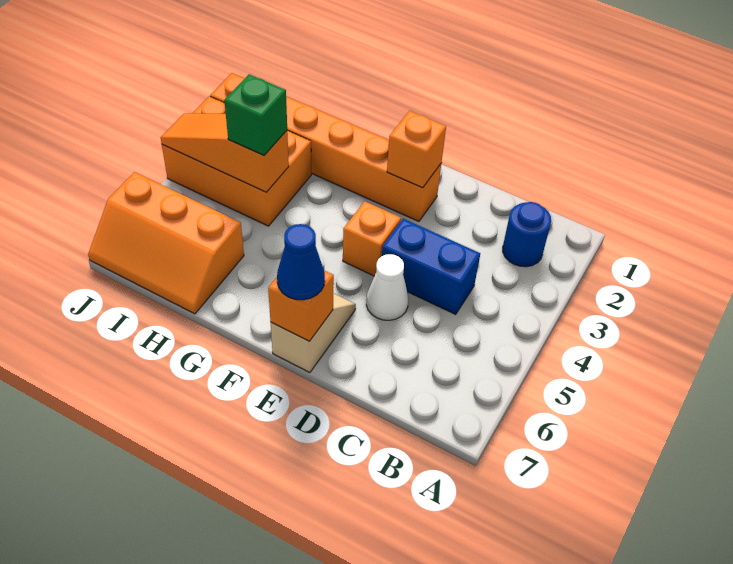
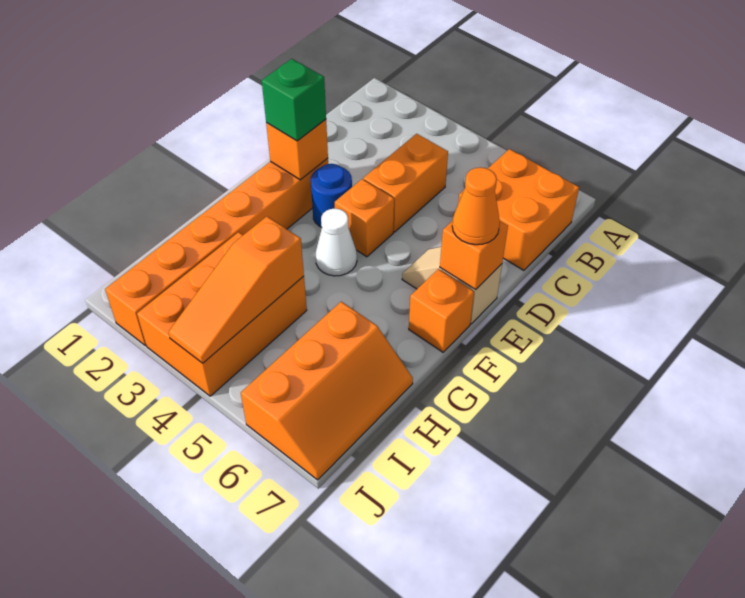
blue round brick B2 level 1 -> blue round brick E3 level 1
none -> orange brick B6:C7 level 1
blue brick C4:D4 level 1 -> orange brick C4:D4 level 1
white cone D5 level 1 -> white cone F4 level 1
blue cone E7 level 3 -> orange cone E7 level 3
none -> orange brick F7 level 1
green brick H4 level 3 -> green brick E2 level 3

